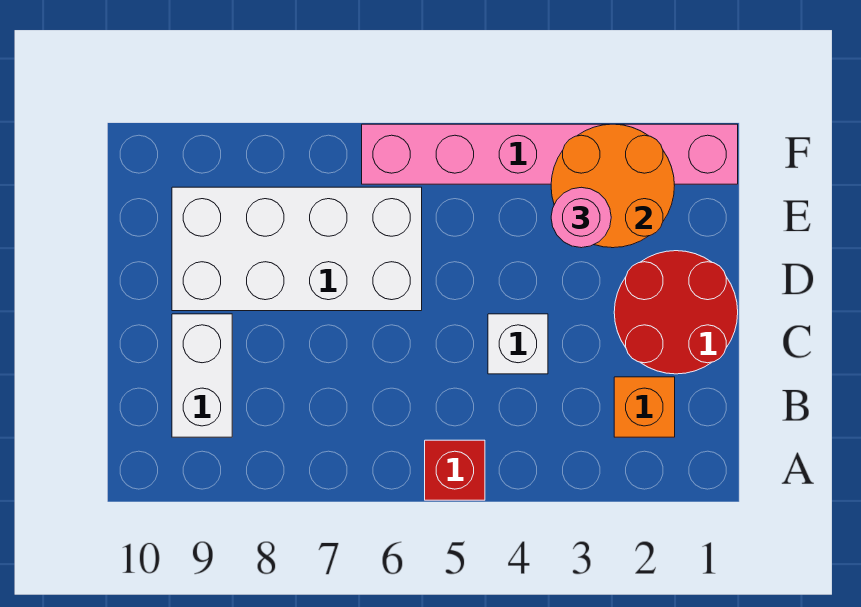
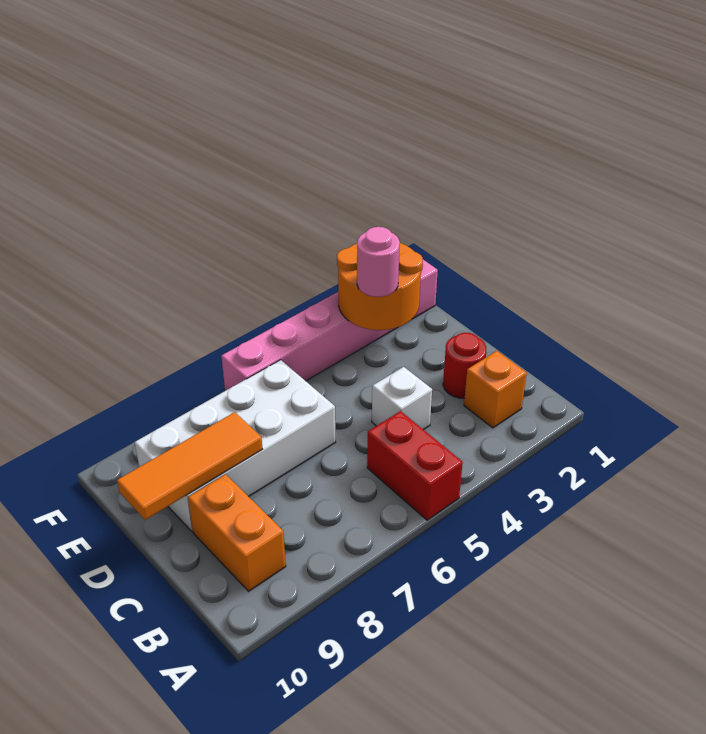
red brick A5 level 1 -> red brick A5:B5 level 1
white brick B9:C9 level 1 -> orange brick B9:C9 level 1
red round brick C1:D2 level 1 -> red round brick C2 level 1
none -> orange tile D8:D10 level 2

